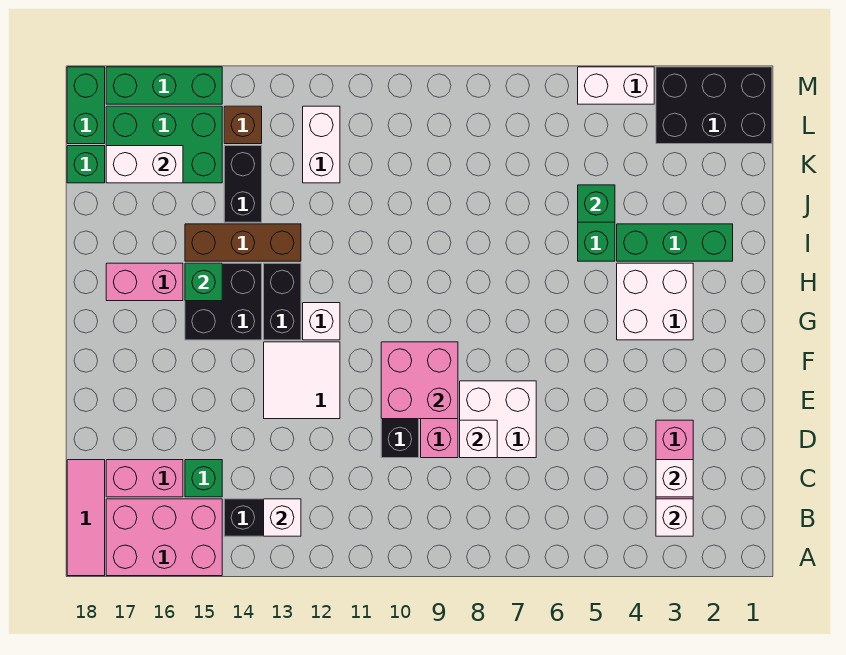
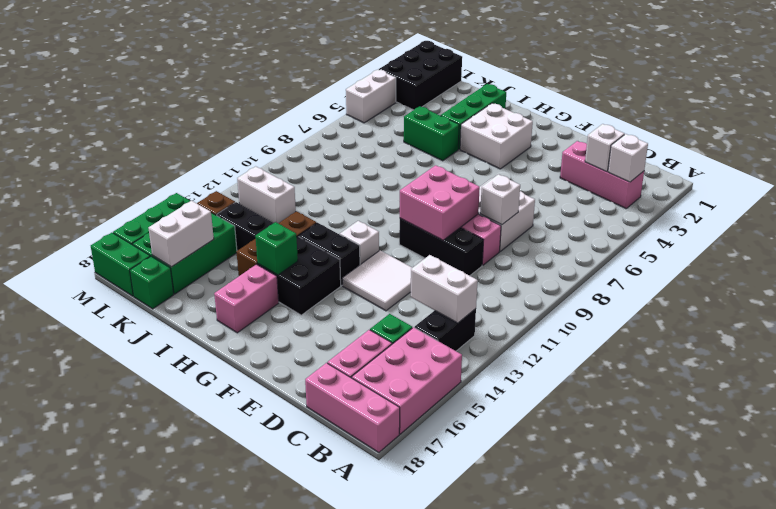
pink tile A18:C18 level 1 -> pink brick A18:C18 level 1
white brick B13 level 2 -> white brick B13:C13 level 2
green brick J5 level 2 -> none

